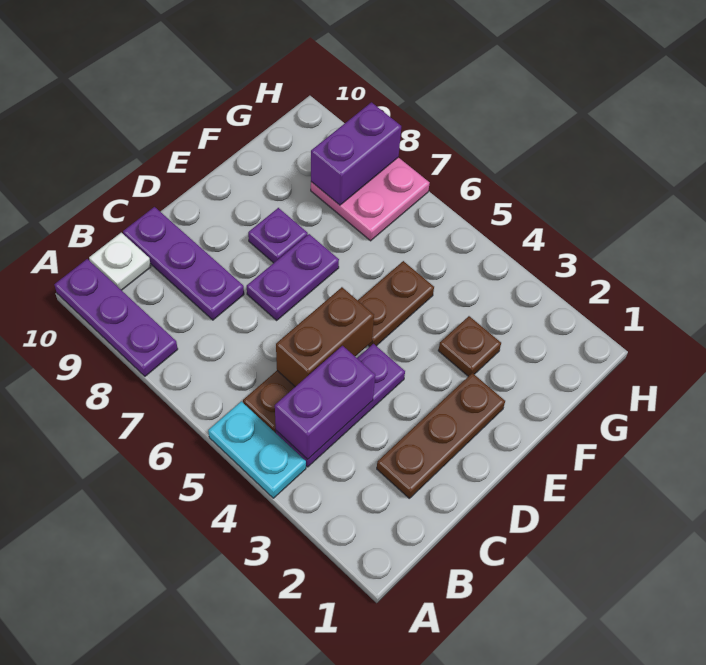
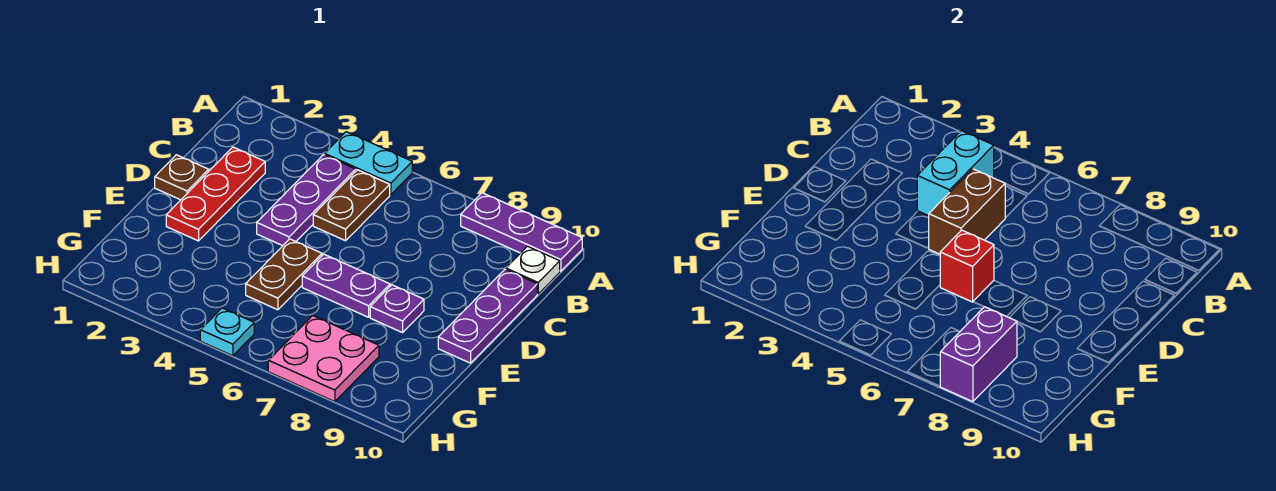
purple brick B4:C4 level 2 -> cyan brick B4:C4 level 2
brown plate C2:E2 level 1 -> red plate C2:E2 level 1
purple plate C8:C10 level 1 -> purple plate C10:E10 level 1
purple plate D7:E7 level 1 -> purple plate E6:E7 level 1
none -> red brick E6 level 2
brown plate F3 level 1 -> brown plate D1 level 1
none -> cyan plate H5 level 1

